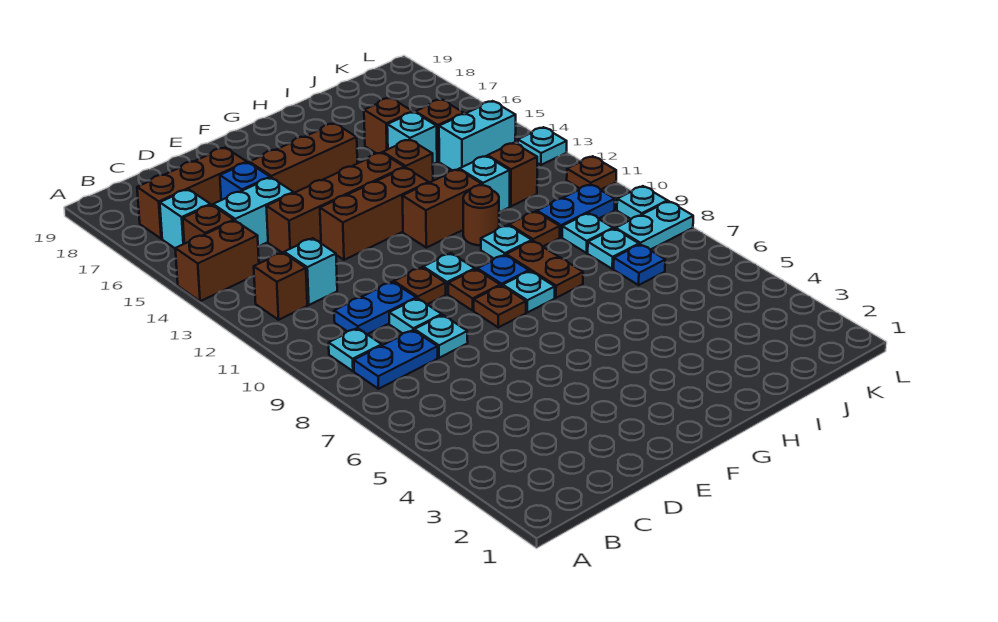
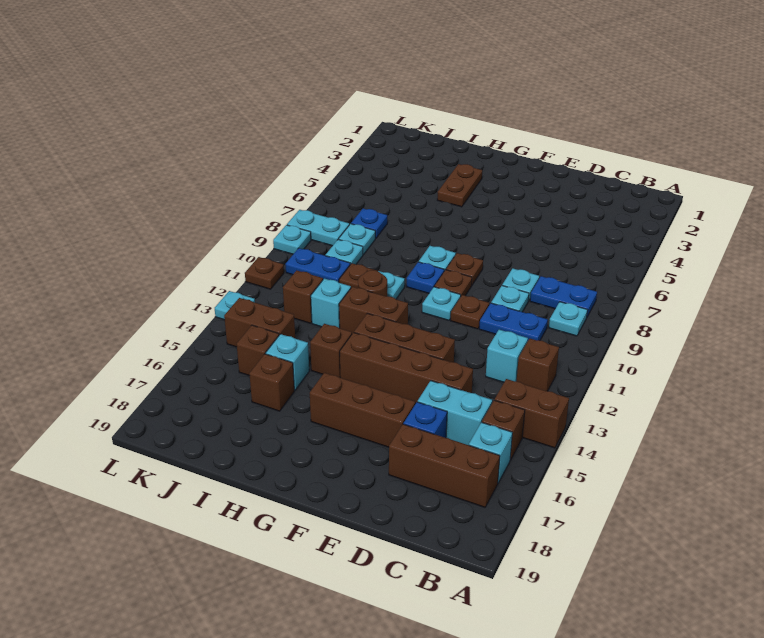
brown plate H8:H9 level 1 -> brown plate H3:H4 level 1
cyan brick J14:K14 level 1 -> brown brick J14:K14 level 1

